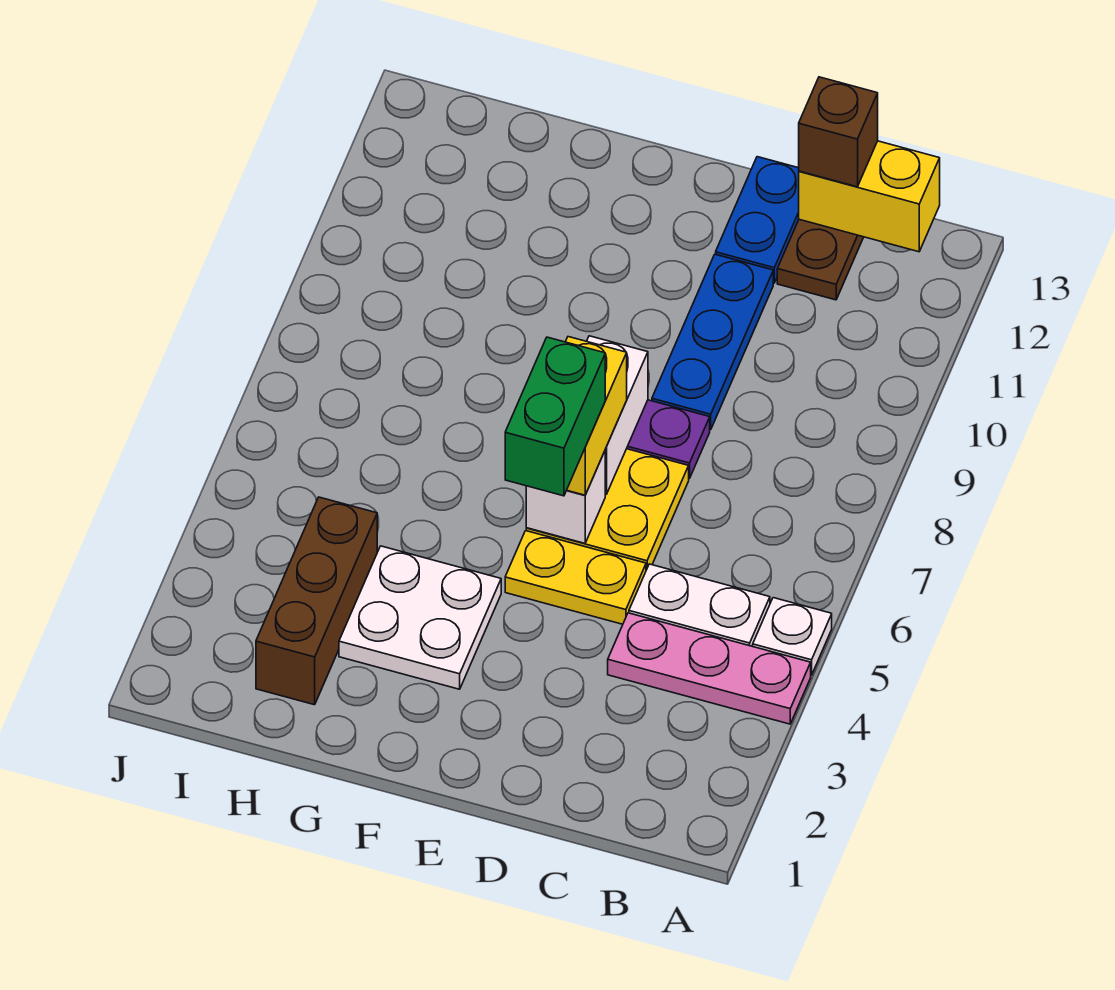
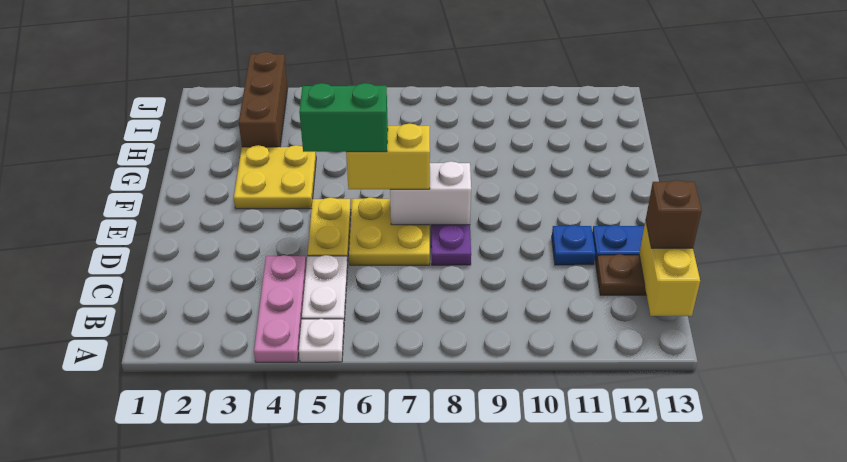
blue plate D9:D11 level 1 -> blue plate D11 level 1
white brick E6 level 2 -> none
white plate F3:G4 level 1 -> yellow plate F3:G4 level 1
brown brick H2:H4 level 1 -> brown brick H3:J3 level 1

